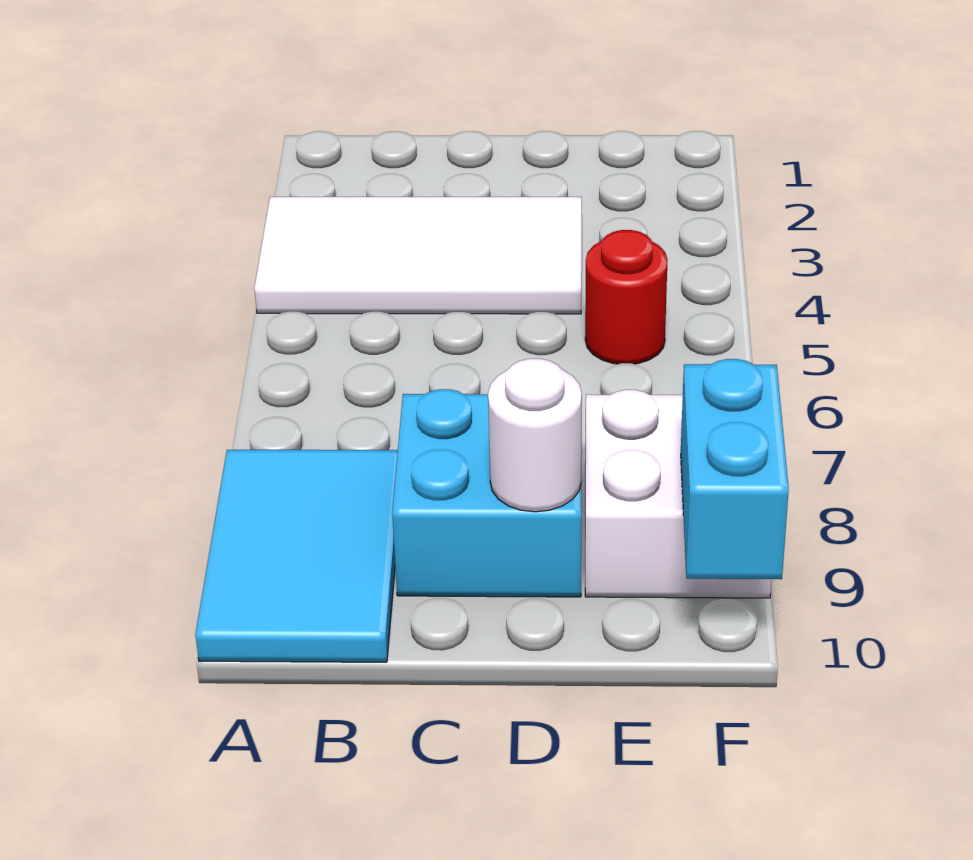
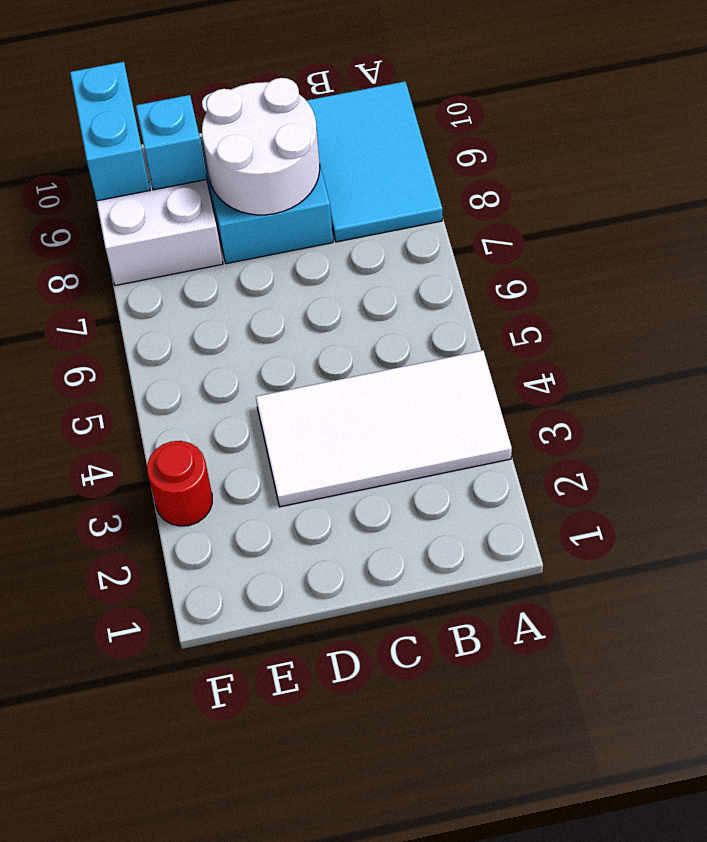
white round brick D9 level 2 -> white round brick C8:D9 level 2
red round brick E5 level 1 -> red round brick F3 level 1
none -> cyan brick E9 level 2

